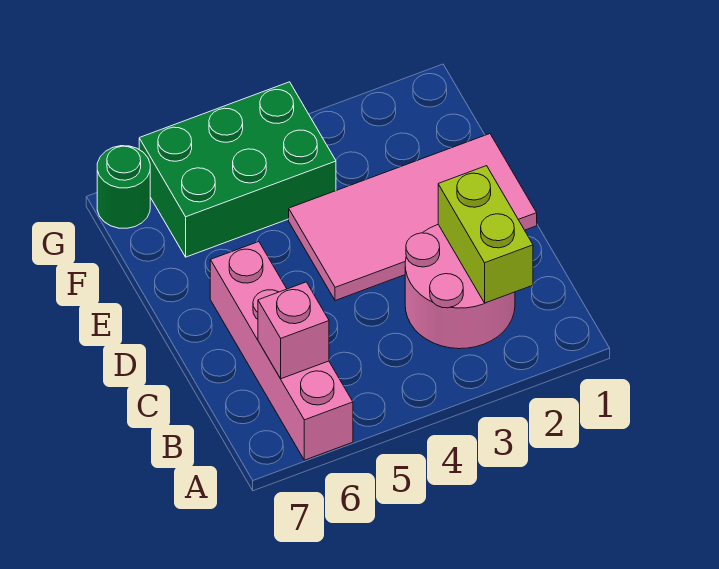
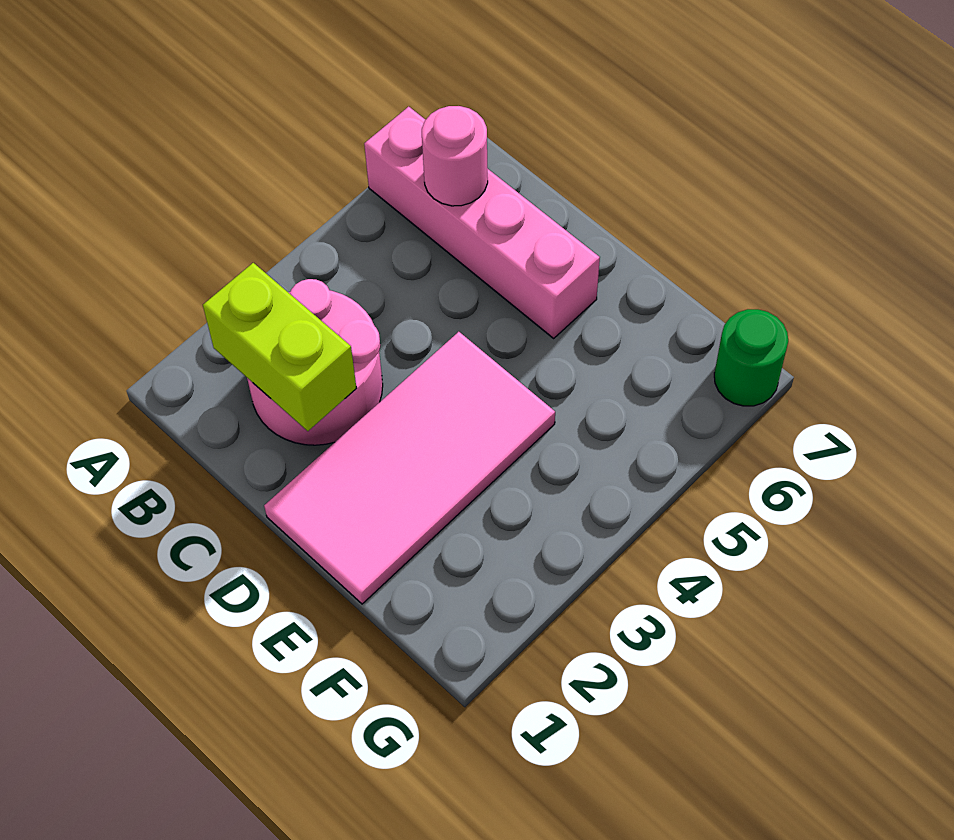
pink brick B6 level 2 -> pink round brick B6 level 2
green brick F4:G6 level 1 -> none

